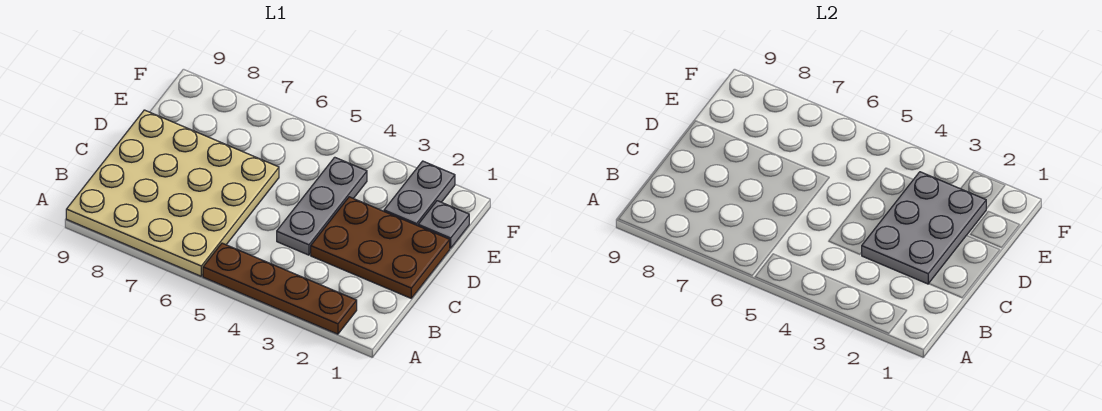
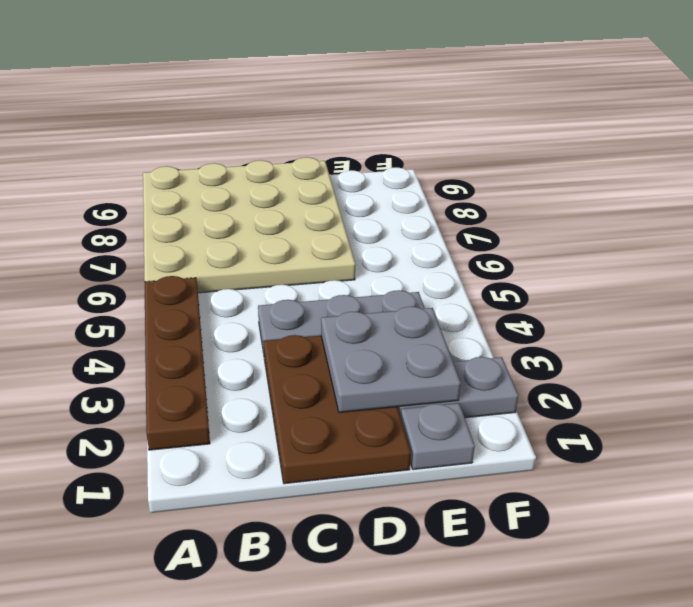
grey plate C2:E3 level 2 -> grey plate D2:E3 level 2

